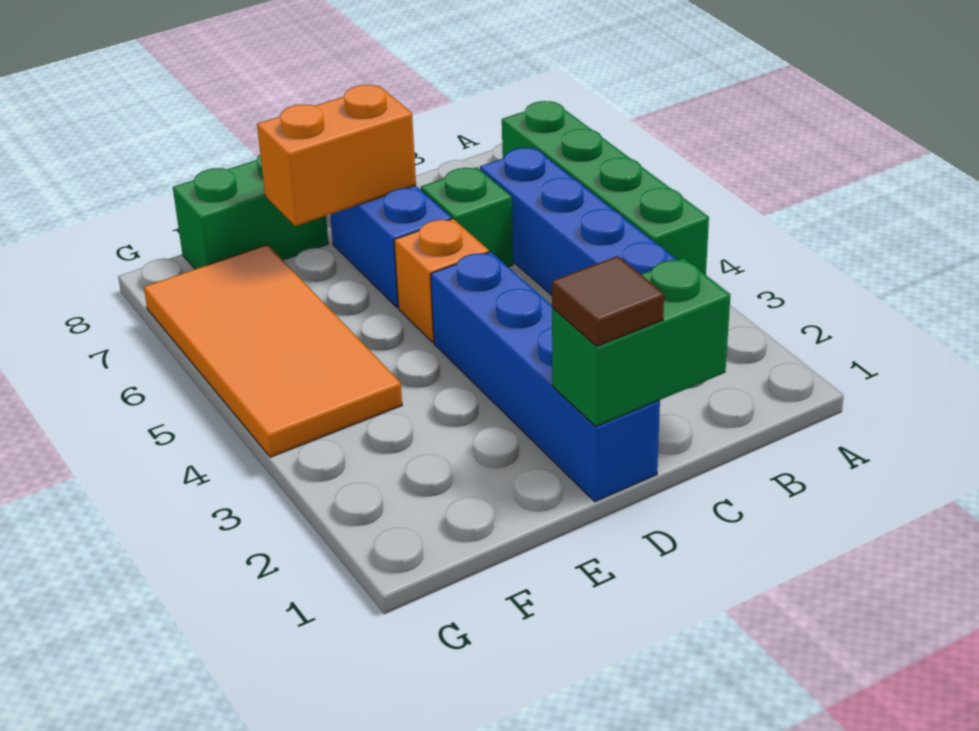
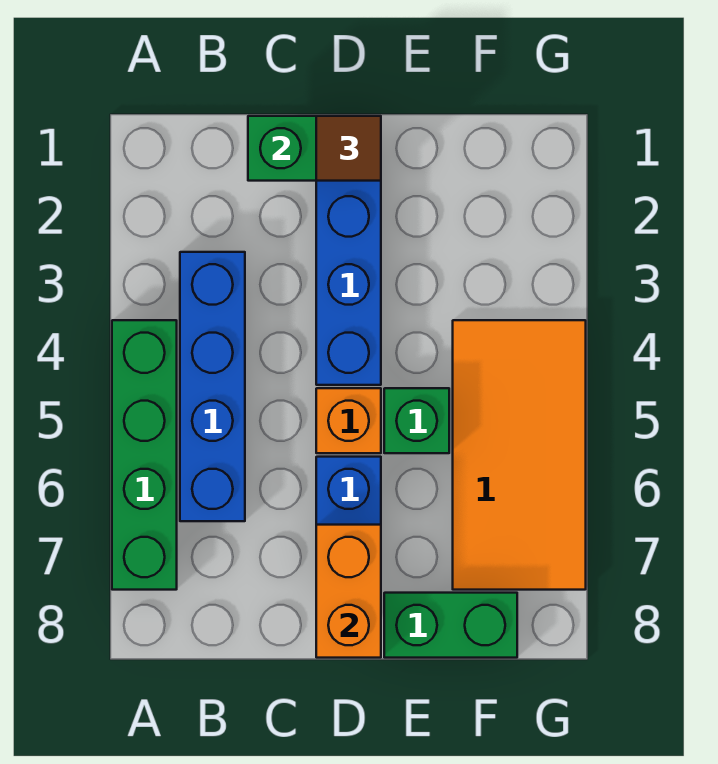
green brick C6 level 1 -> green brick E5 level 1
orange brick D7:E7 level 2 -> orange brick D7:D8 level 2

